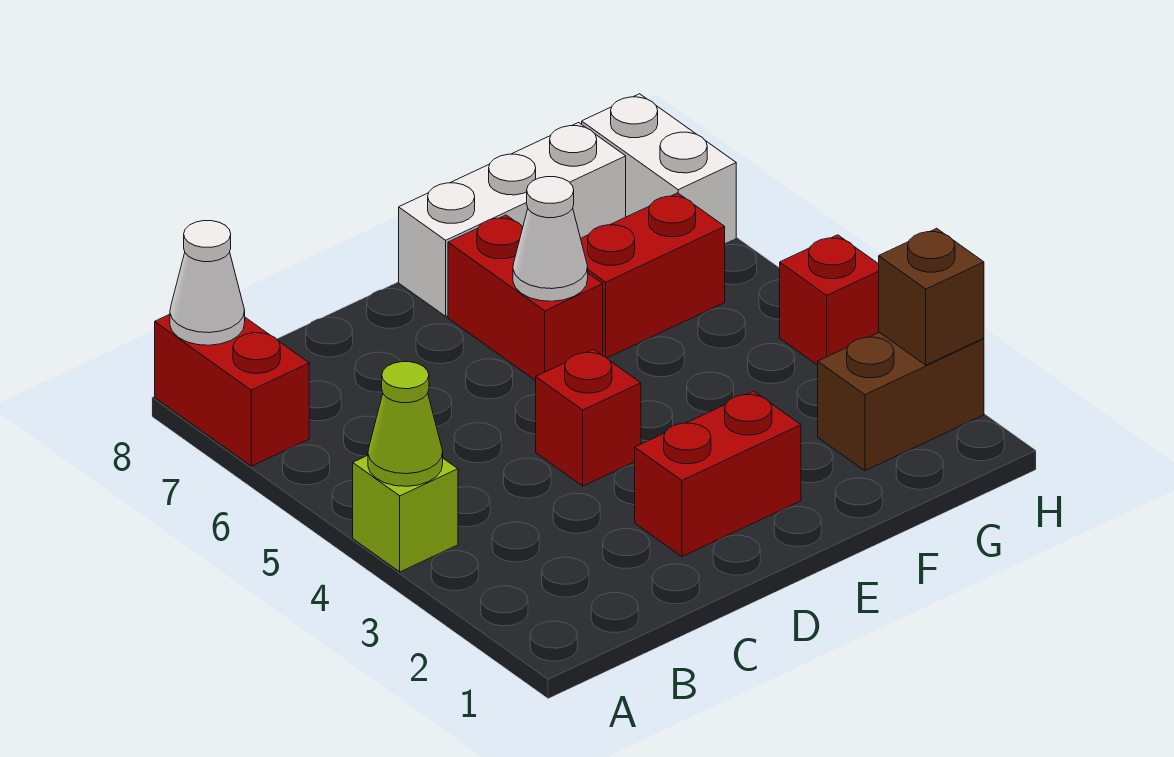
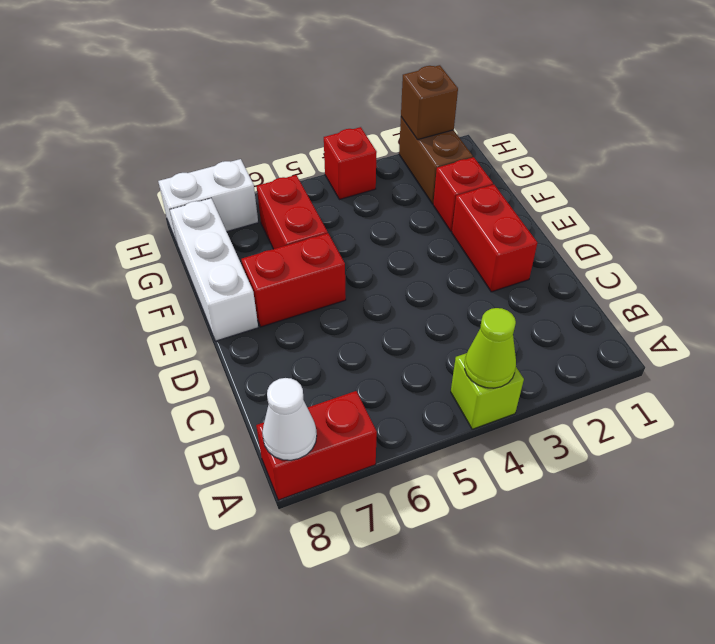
red brick D4 level 1 -> red brick F2 level 1
white cone E6 level 2 -> none

